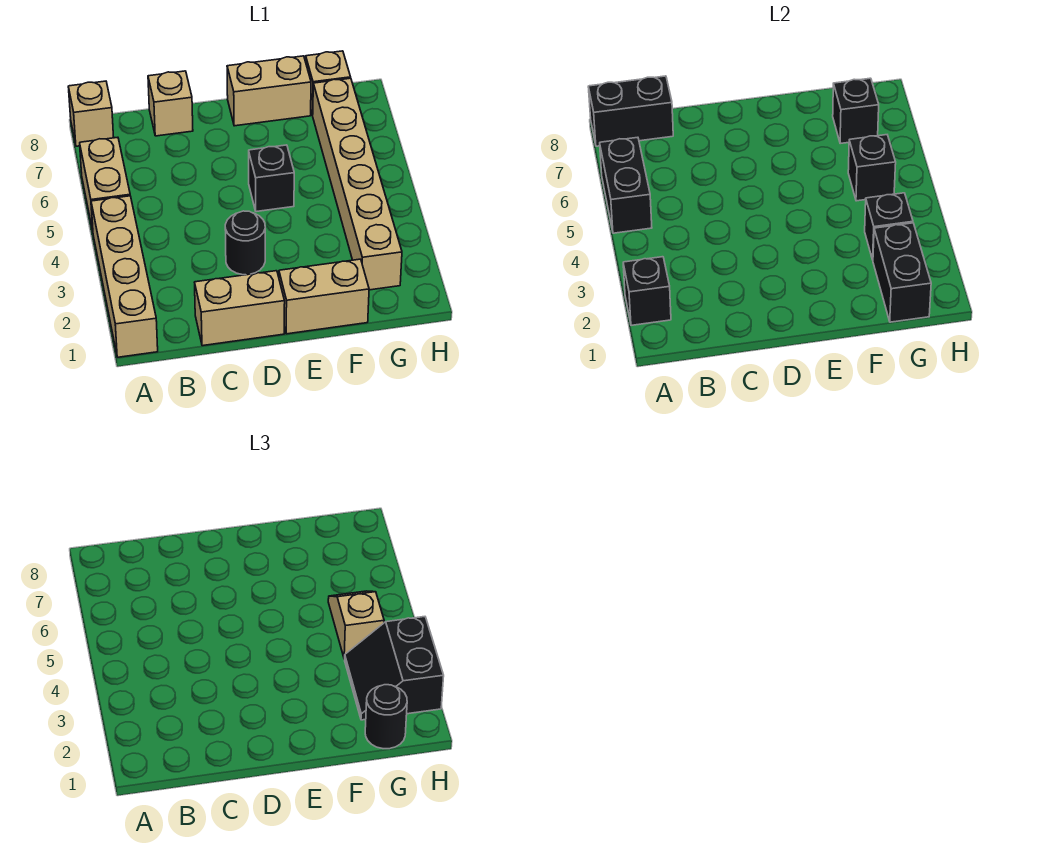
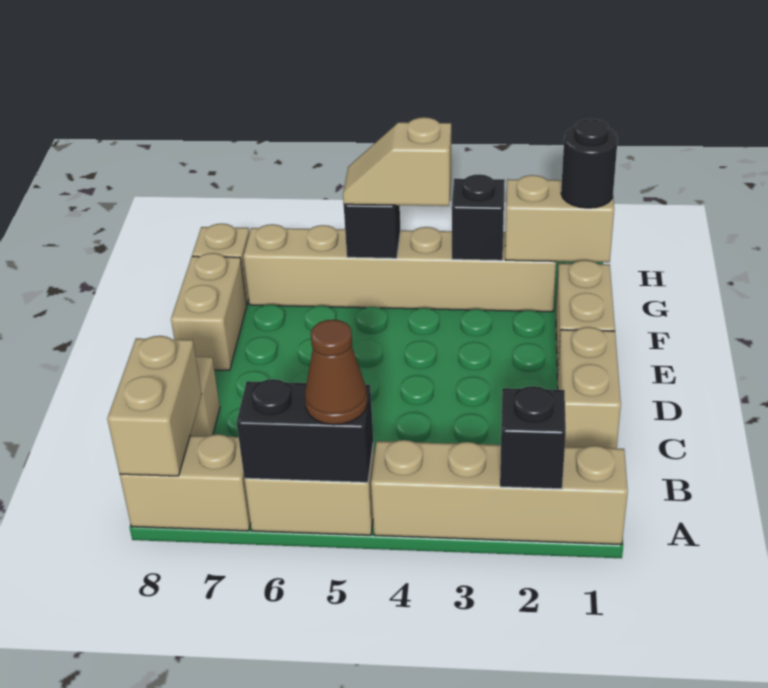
none -> brown cone A5 level 3
tan brick A8 level 1 -> tan brick A7:A8 level 1
black brick A8:B8 level 2 -> tan brick A8:B8 level 2
black round brick D3 level 1 -> none
black brick E5 level 1 -> none
black brick G1:G2 level 2 -> tan brick G1:G2 level 2
black slope G2:H3 level 3 top H -> none
black brick G7 level 2 -> none

